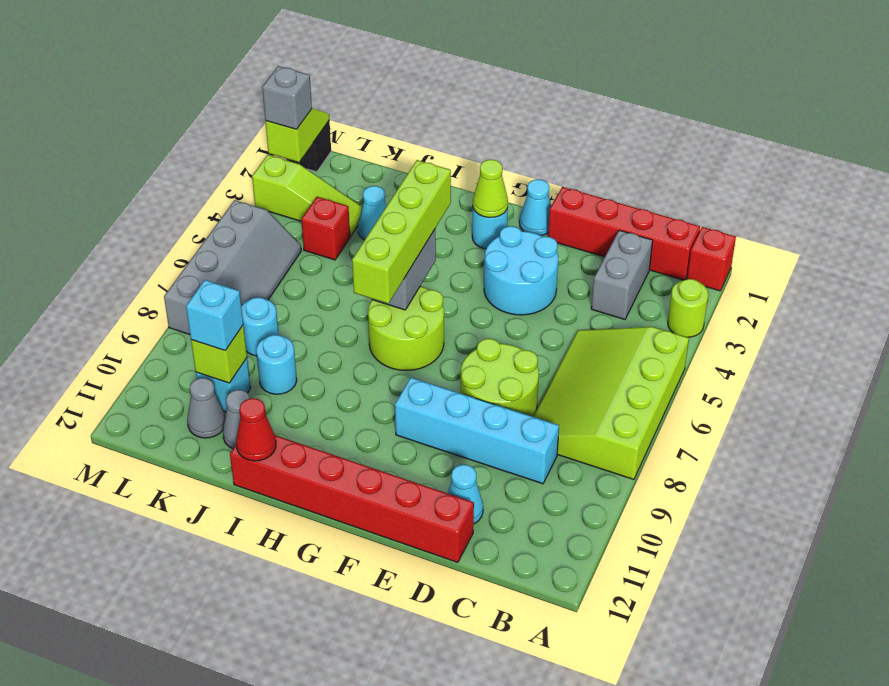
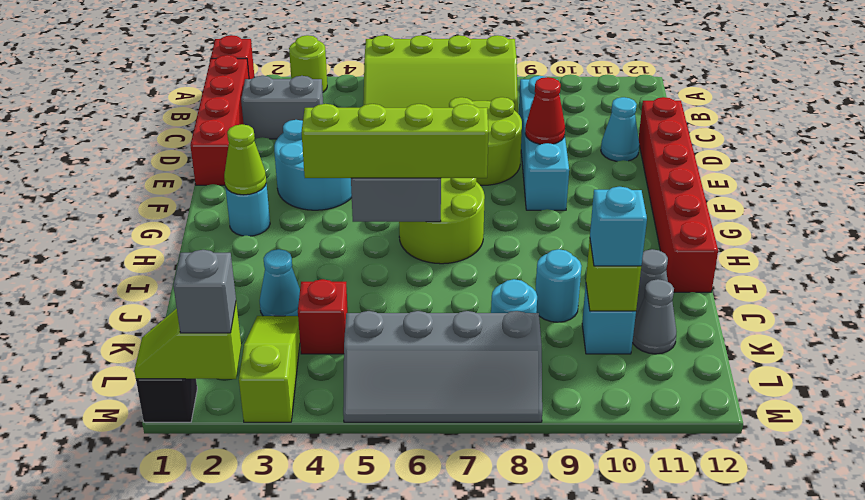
cyan cone F1 level 1 -> none
red cone I12 level 2 -> red cone E9 level 2
grey slope L5:M8 level 1 top M -> grey slope L5:M8 level 1 top L

